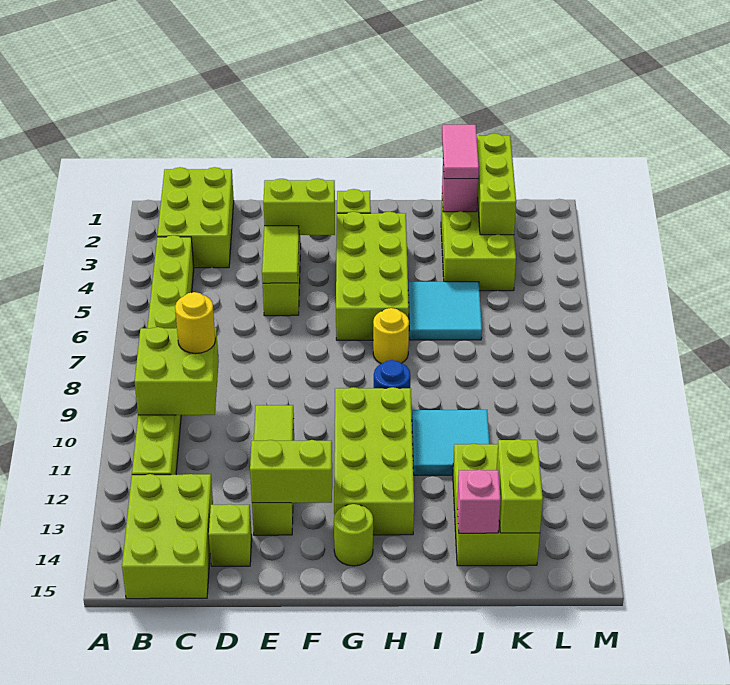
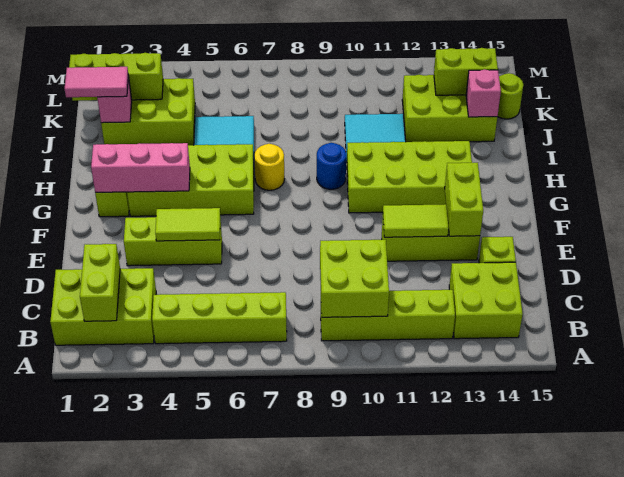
lime brick B13:C15 level 1 -> lime brick B13:C14 level 1
yellow round brick C9 level 3 -> none
lime brick E3:F3 level 2 -> lime brick B2:C2 level 2
none -> pink brick G2:G4 level 2
lime round brick G14 level 1 -> lime round brick K15 level 1

